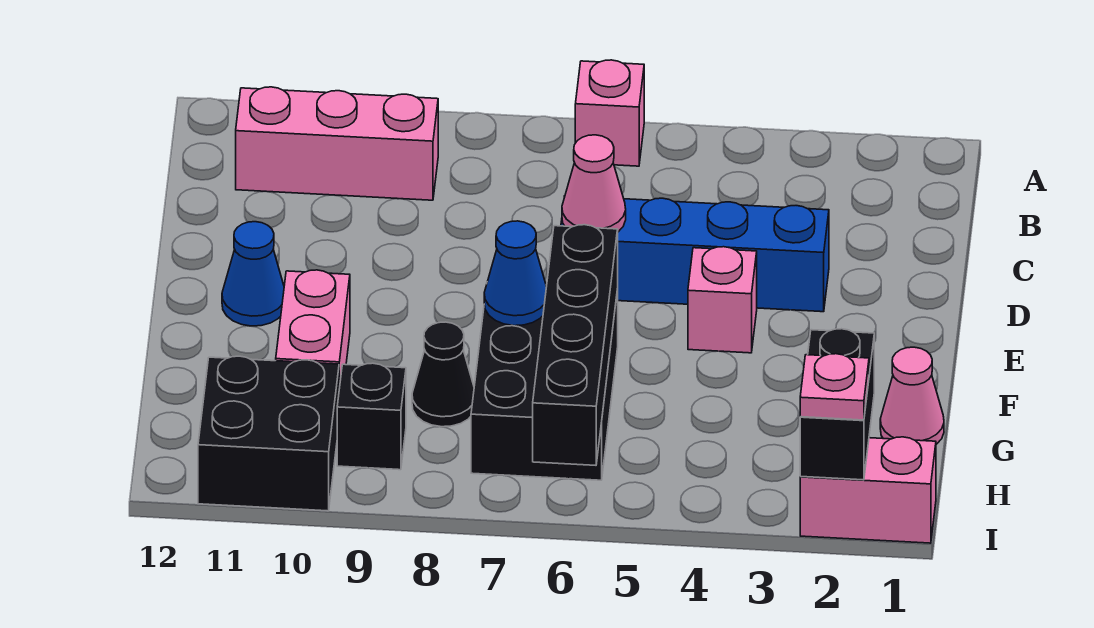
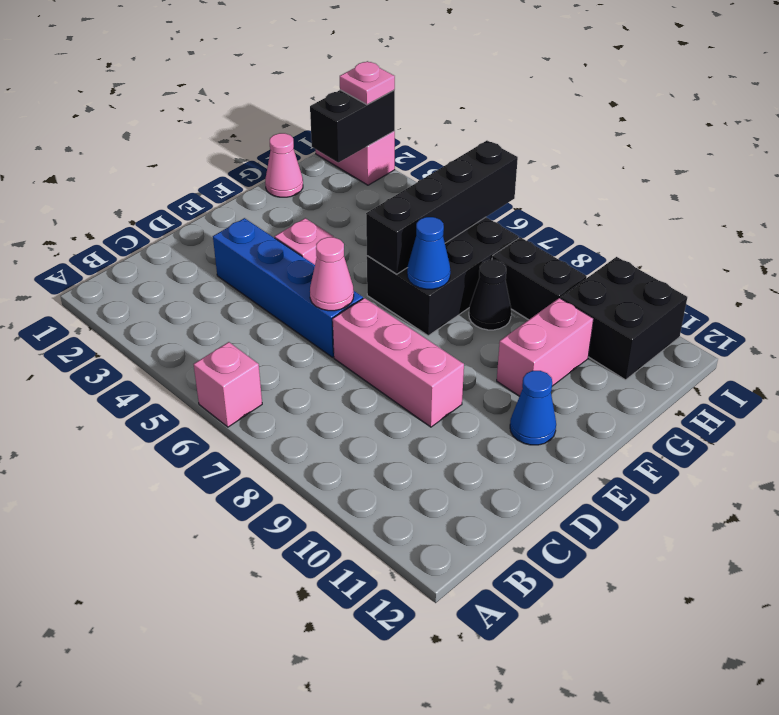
pink brick B9:B11 level 1 -> pink brick D7:D9 level 1
black brick H9 level 1 -> black brick H8:H9 level 1

